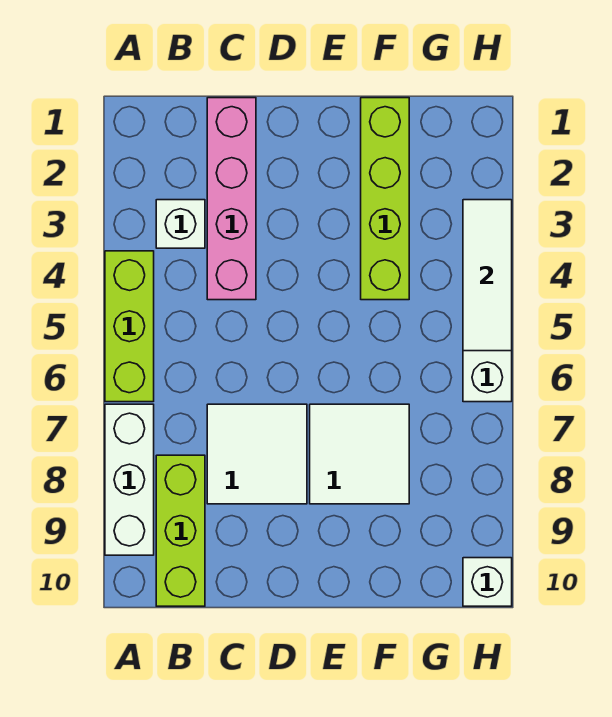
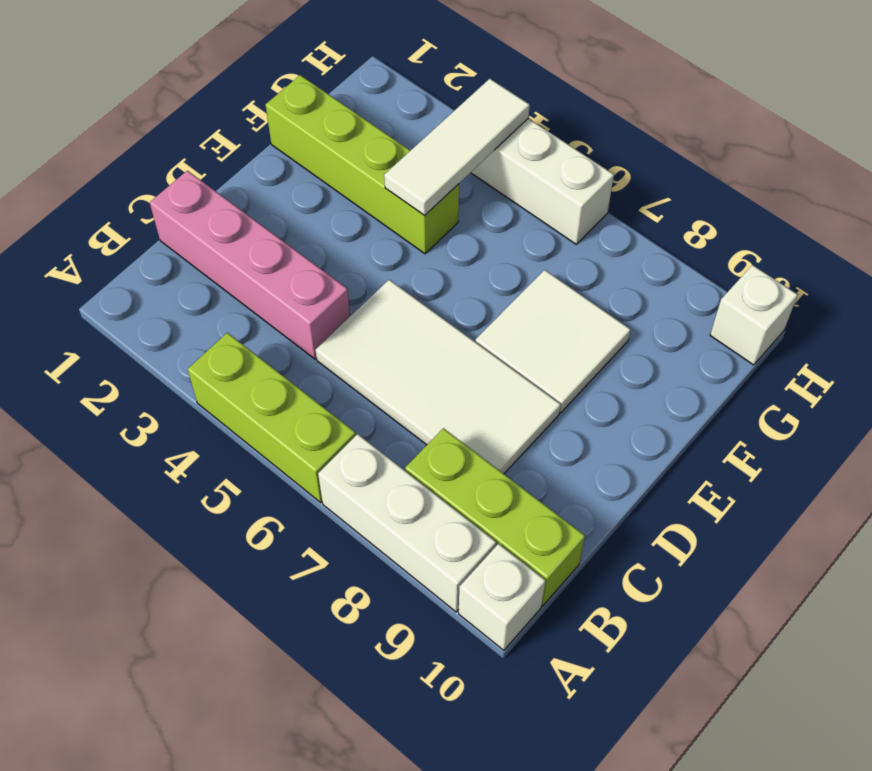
white brick B3 level 1 -> white brick A10 level 1
white tile C7:D8 level 1 -> white tile C5:D8 level 1
white tile H3:H5 level 2 -> white tile F4:H4 level 2

